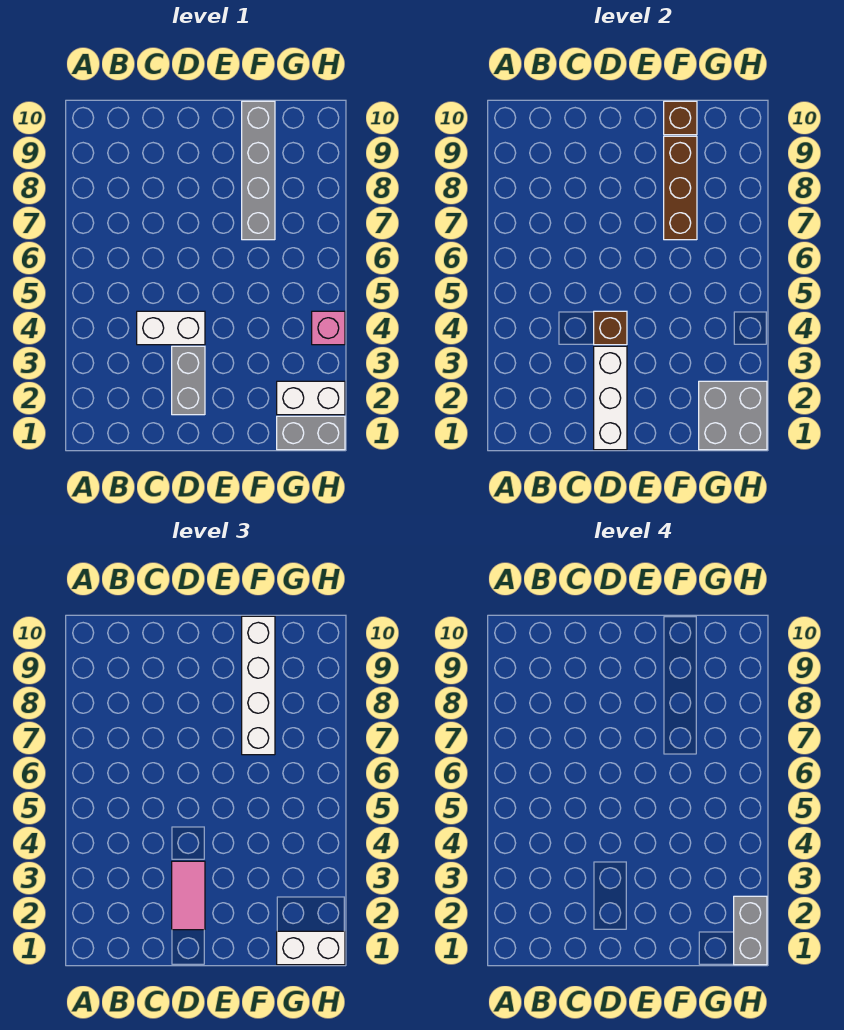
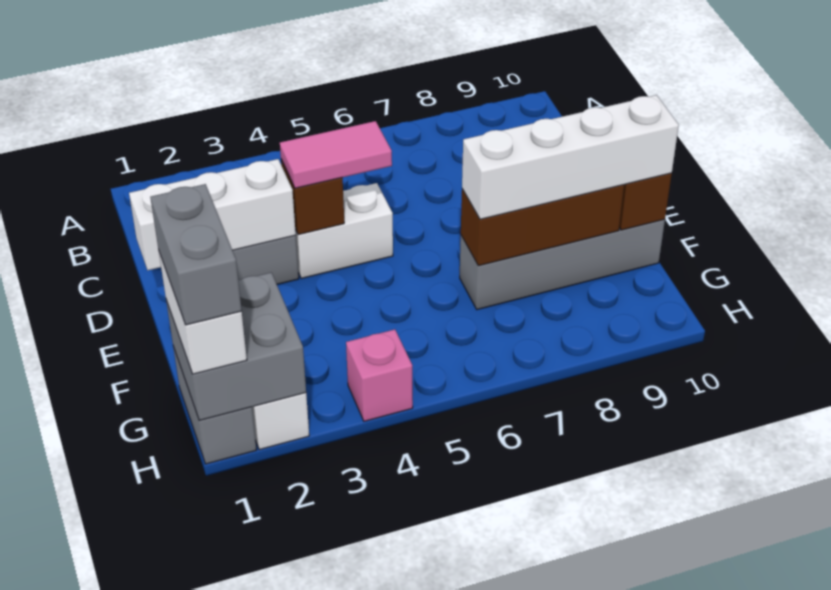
white brick C4:D4 level 1 -> white brick D4:D5 level 1
pink tile D2:D3 level 3 -> pink tile D4:D5 level 3
grey brick H1:H2 level 4 -> grey brick G1:H1 level 4

